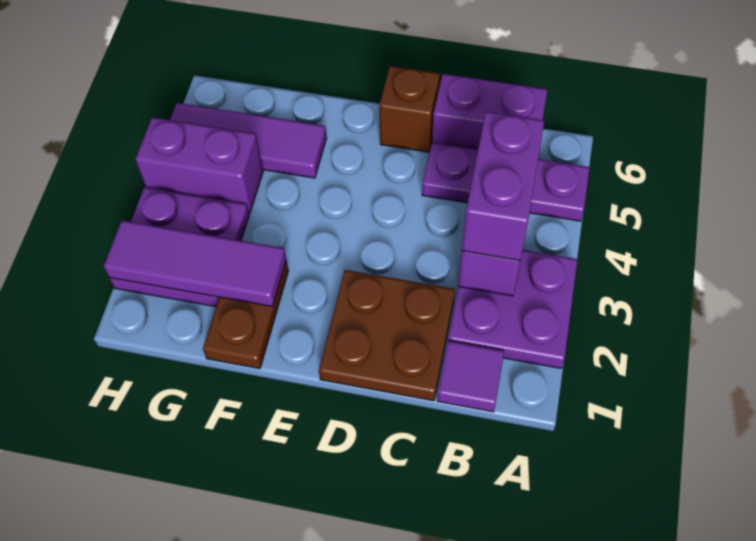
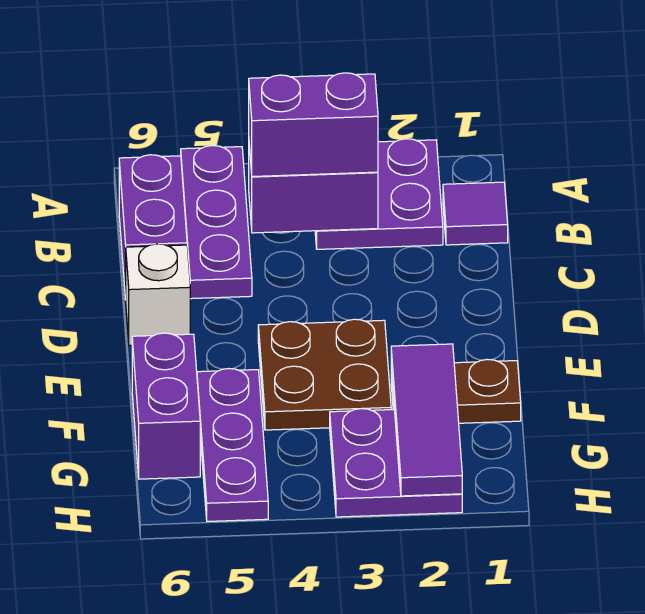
brown plate C1:D2 level 1 -> brown plate E3:F4 level 1
brown brick D6 level 1 -> white brick D6 level 1
purple tile F5:H5 level 1 -> purple plate F5:H5 level 1
purple brick G4:H4 level 1 -> purple brick F6:G6 level 1

